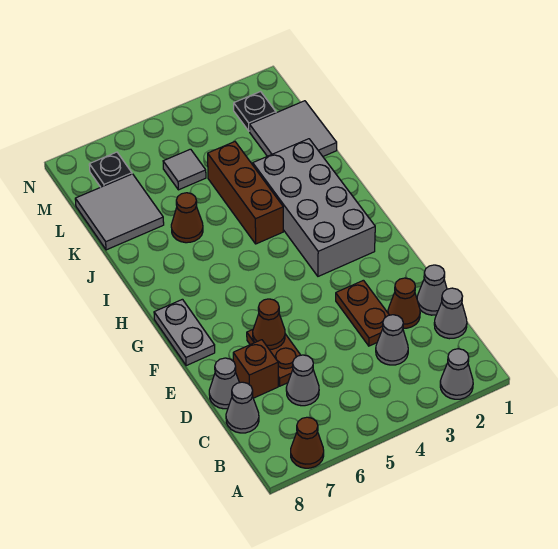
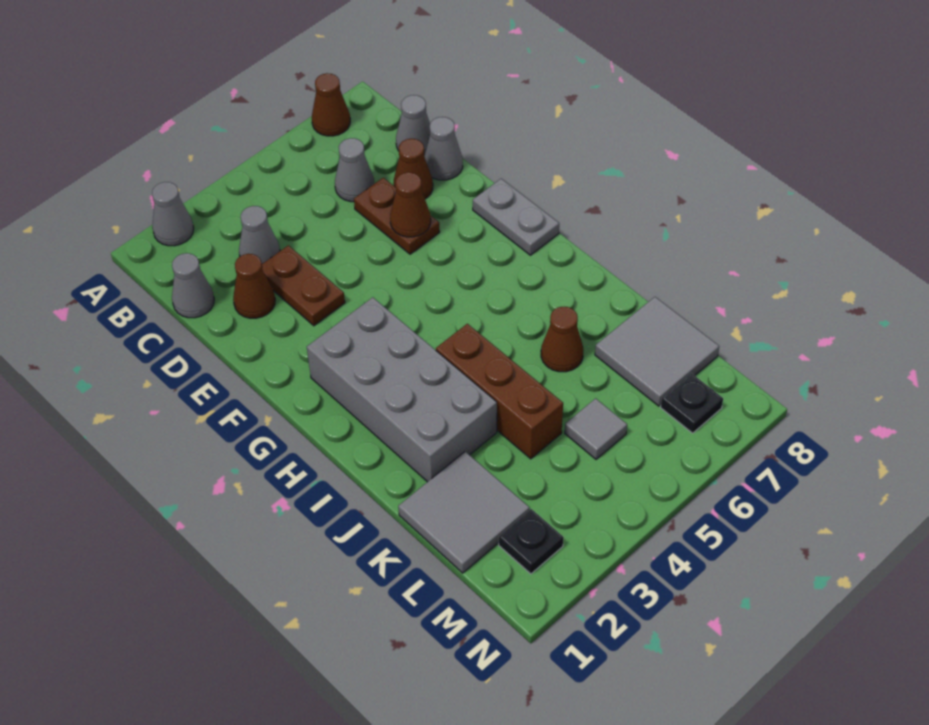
grey cone D1 level 1 -> none
brown brick D7 level 1 -> brown cone D7 level 1

